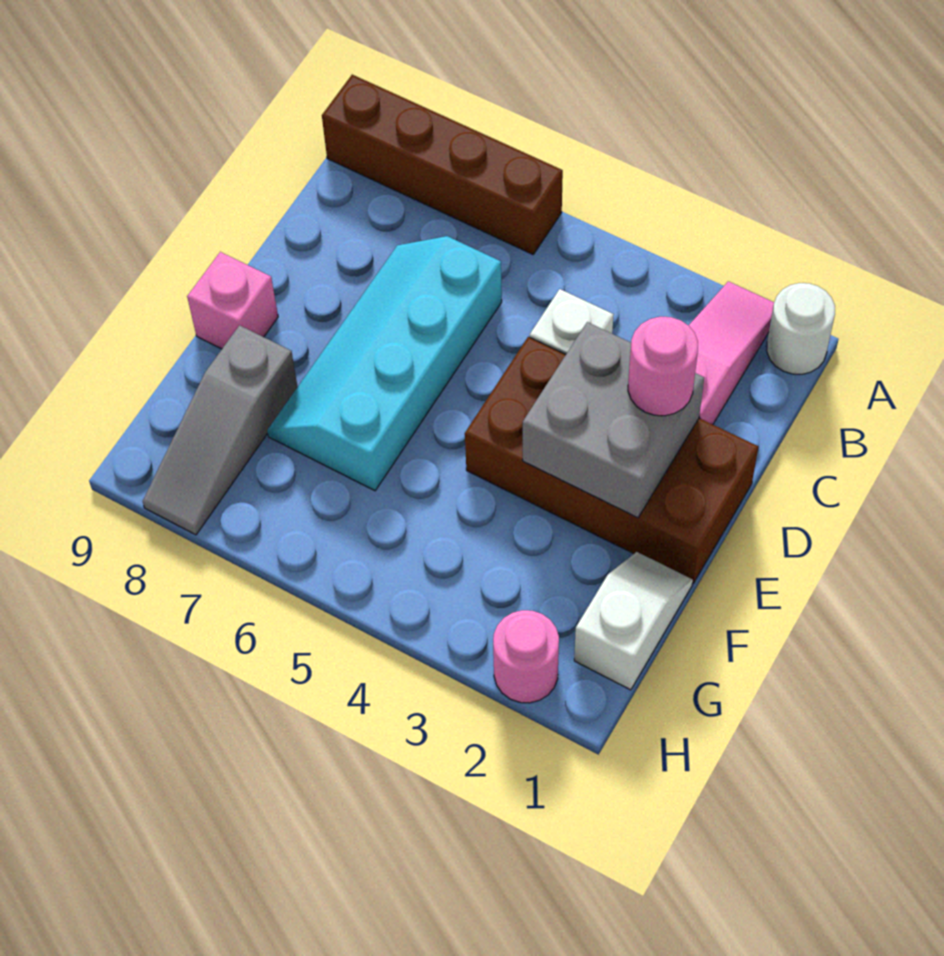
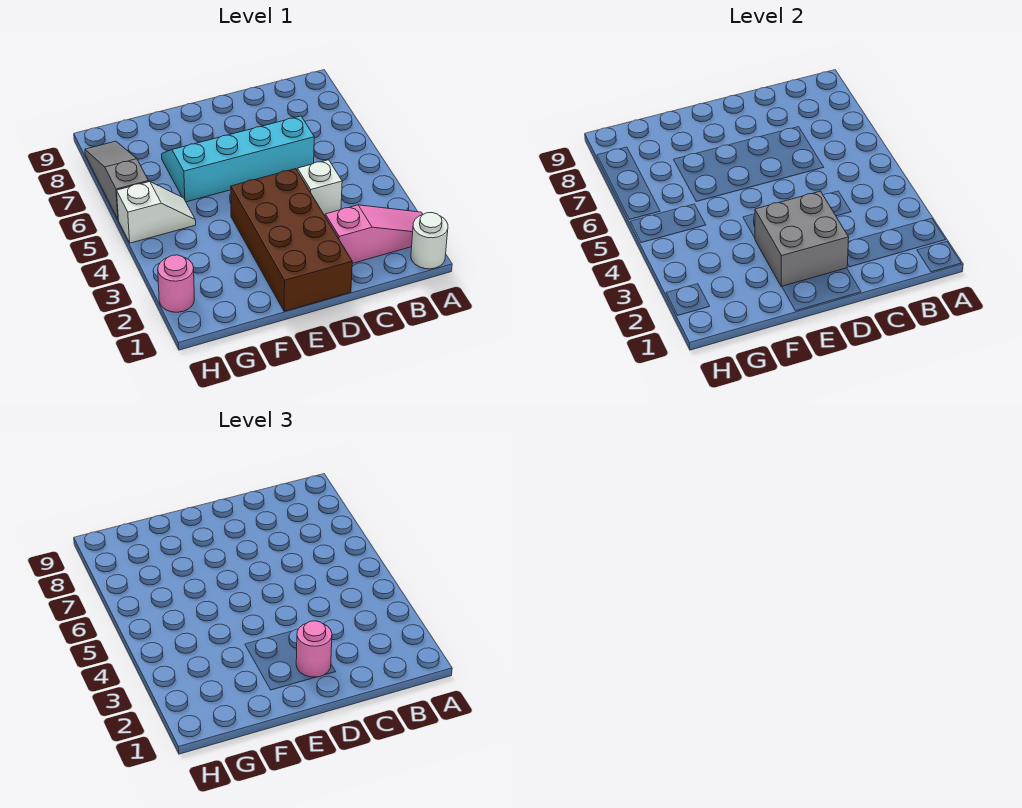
brown brick A6:A9 level 1 -> none
pink brick E9 level 1 -> none
white slope F1:G1 level 1 top G -> white slope G5:H5 level 1 top H
grey slope F8:H8 level 1 top F -> grey slope H6:H8 level 1 top 6

